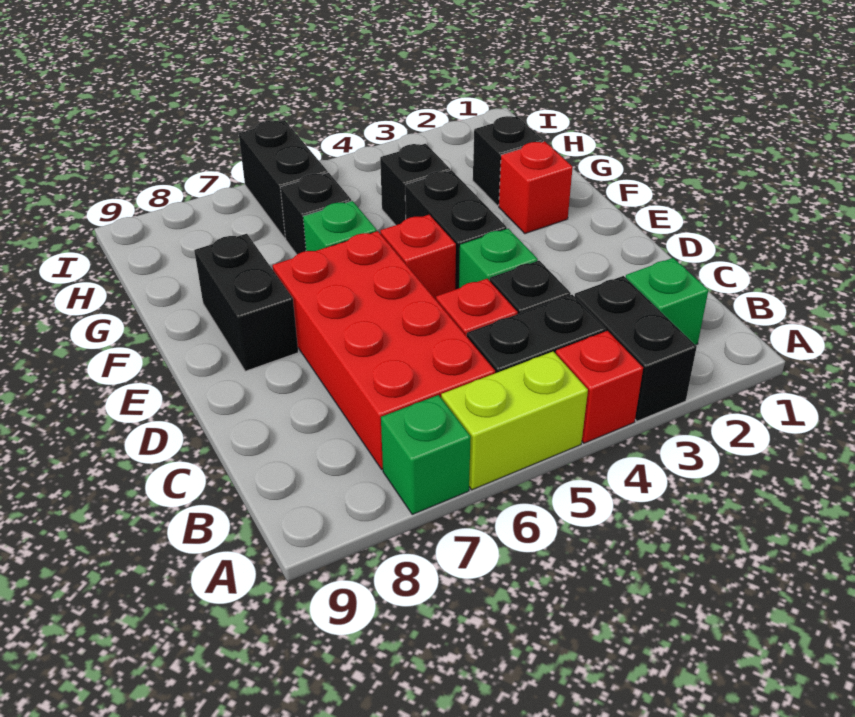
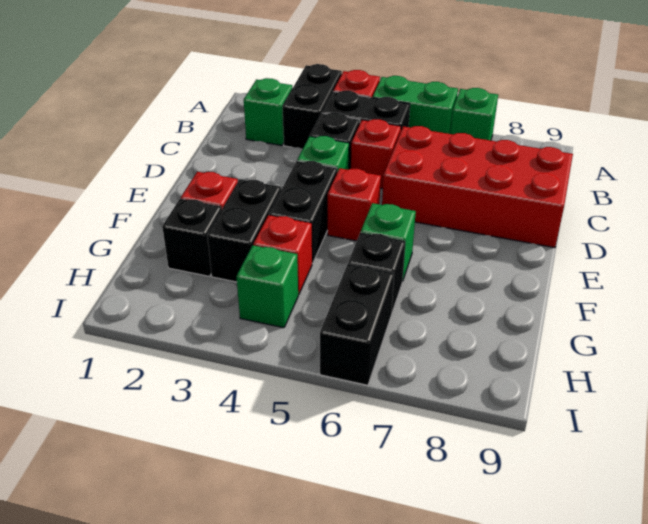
lime brick A5:A6 level 1 -> green brick A5:A6 level 1
red brick B6:E7 level 1 -> red brick C6:D9 level 1
black brick E8:F8 level 1 -> black brick F3:G3 level 1
black brick G4 level 1 -> red brick G4 level 1
none -> green brick H4 level 1

